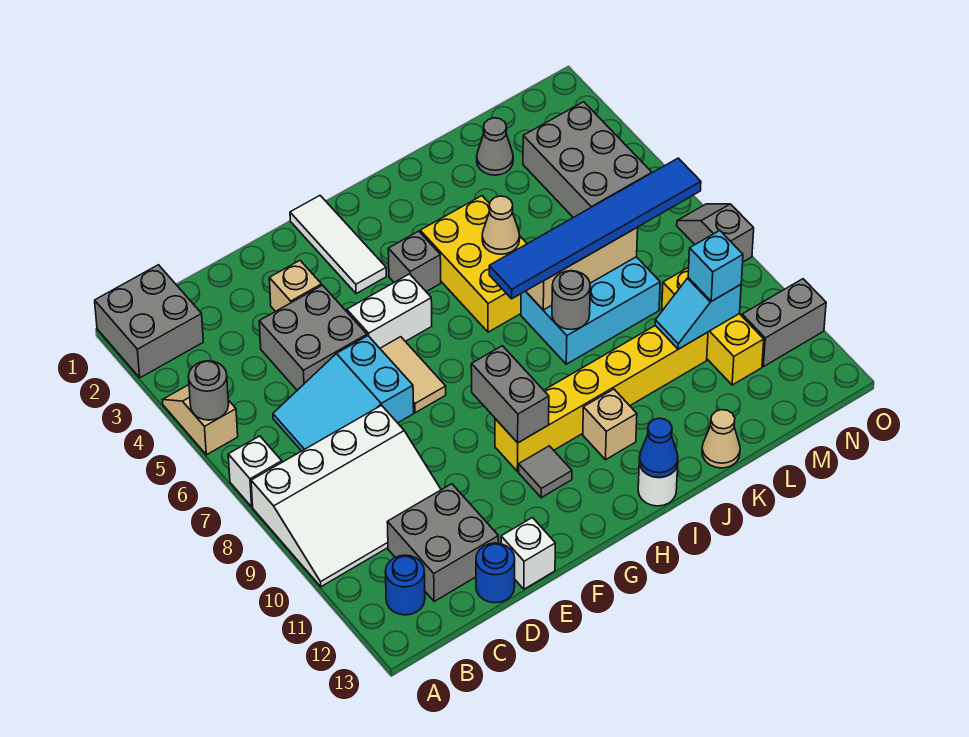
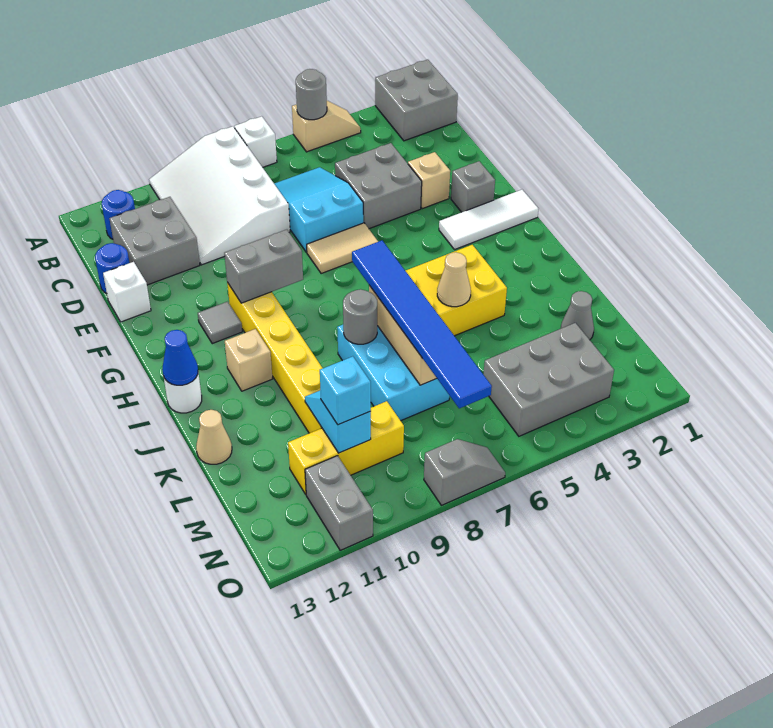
white brick F5:G5 level 1 -> none
grey brick H4 level 1 -> grey brick F2 level 1

